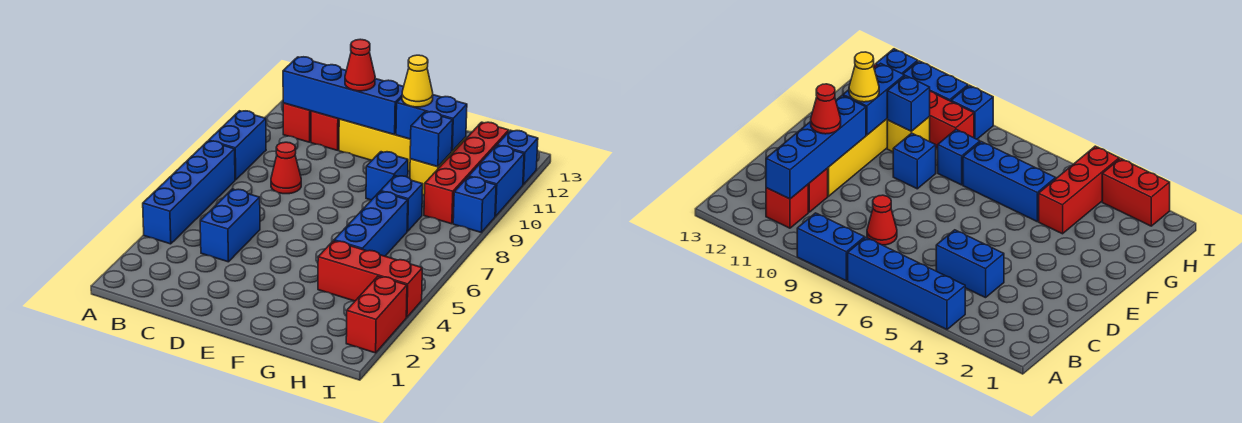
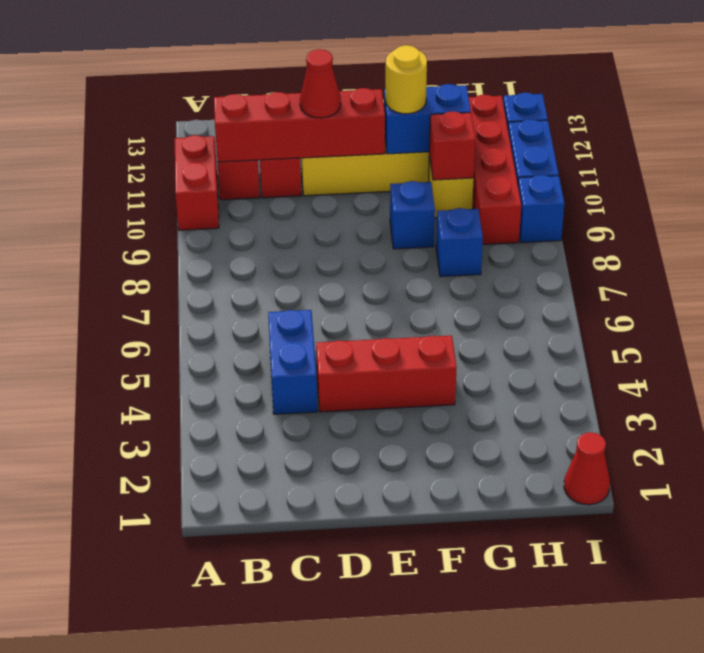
blue brick A4:A7 level 1 -> none
blue brick A8:A9 level 1 -> none
blue brick B11:E11 level 2 -> red brick B11:E11 level 2
red cone C8 level 1 -> red cone I1 level 1
yellow cone F11 level 3 -> yellow round brick F11 level 3
red brick G4:I4 level 1 -> red brick D4:F4 level 1
blue brick G5:G7 level 1 -> none
blue brick G10 level 2 -> red brick G10 level 2
red brick I2:I3 level 1 -> red brick A10:A11 level 1

